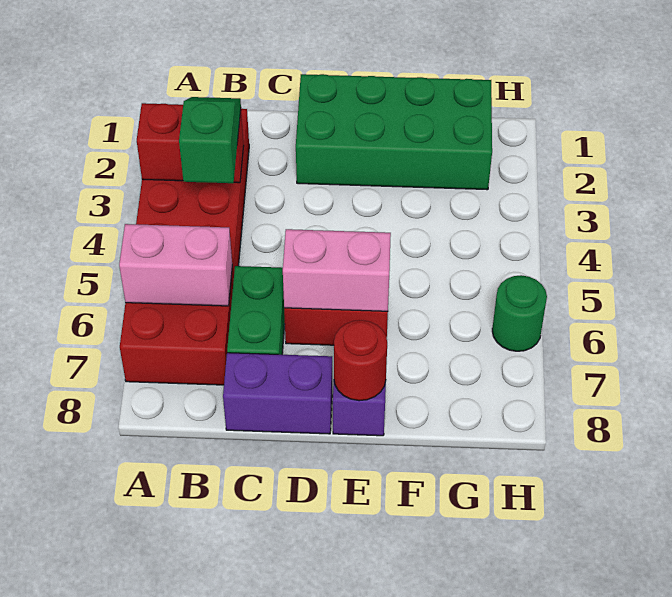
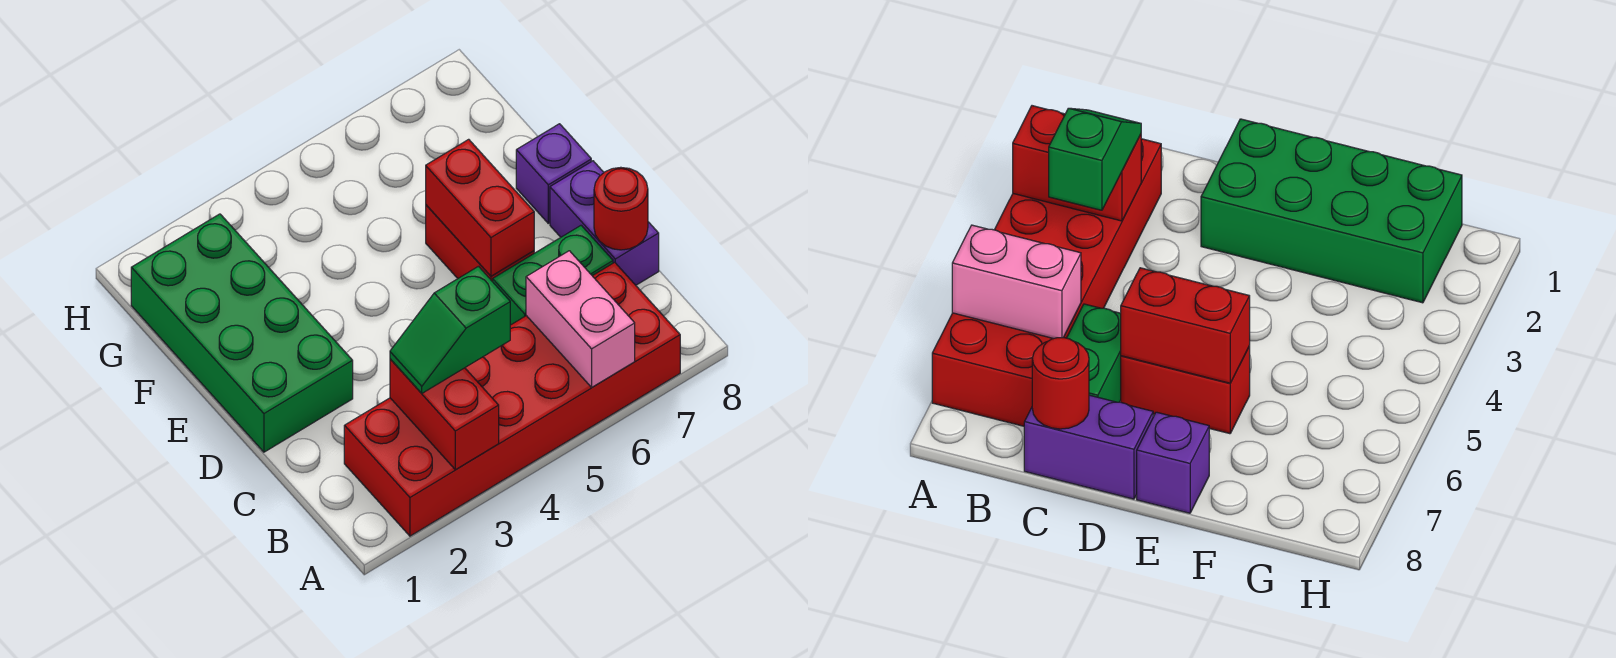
pink brick D6:E6 level 2 -> red brick D6:E6 level 2
red round brick E8 level 2 -> red round brick C8 level 2
green round brick H6 level 1 -> none

